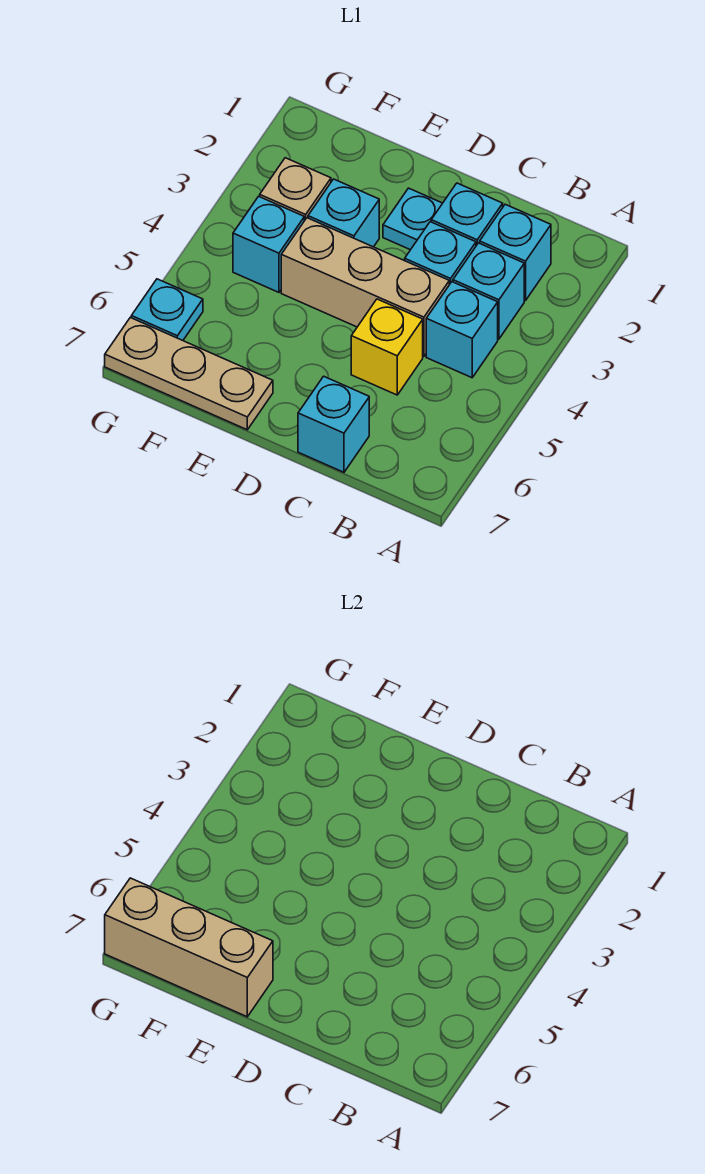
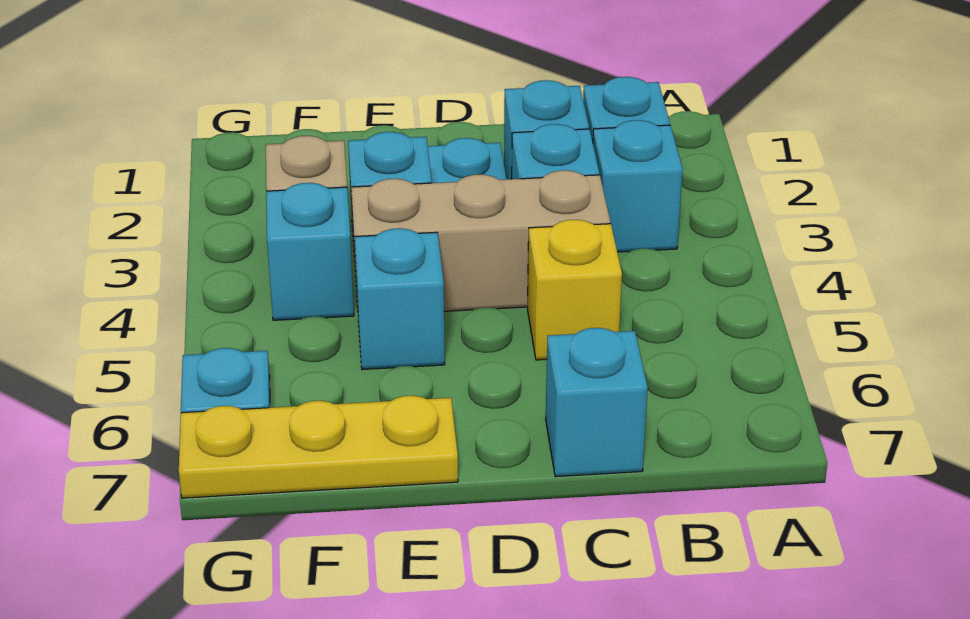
cyan brick B4 level 1 -> cyan brick E5 level 1
tan plate E7:G7 level 1 -> yellow plate E7:G7 level 1
tan brick E7:G7 level 2 -> none

